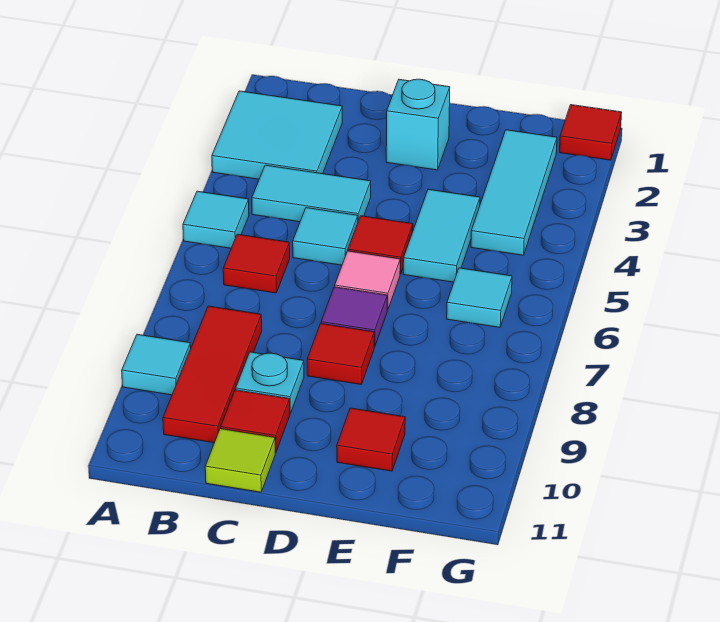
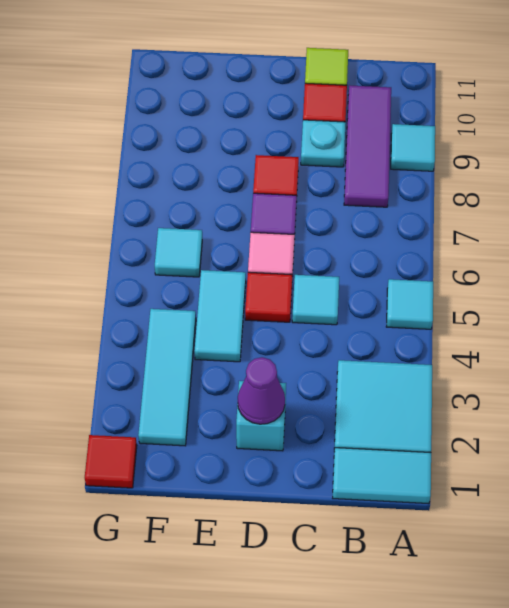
cyan tile B4:C4 level 1 -> cyan tile A1:B1 level 1
red tile B6 level 1 -> none
red tile B8:B10 level 1 -> purple tile B8:B10 level 1
none -> purple cone D2 level 2
red tile E10 level 1 -> none

